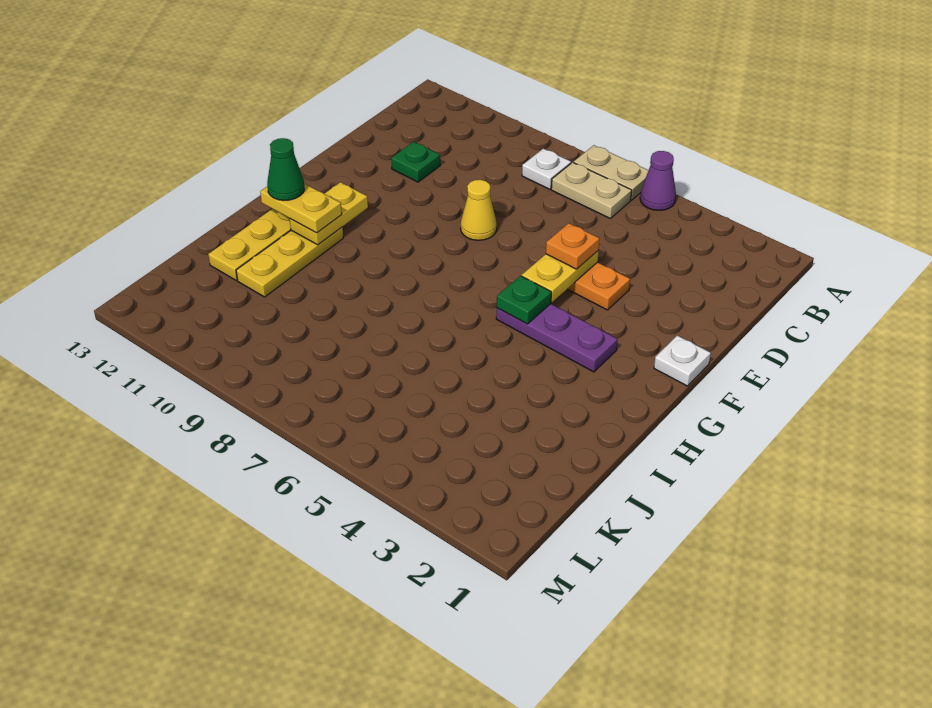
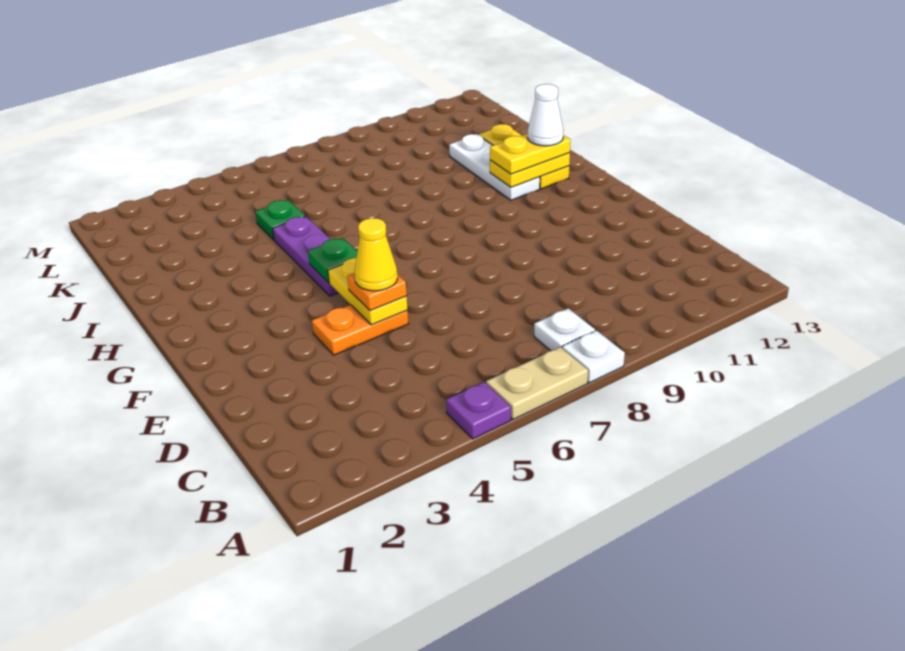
purple cone A5 level 1 -> purple plate A5 level 1
tan plate B6:B7 level 1 -> none
green plate D11 level 1 -> green plate J5 level 1
yellow cone E8 level 1 -> yellow cone E5 level 4
white plate F1 level 1 -> white plate A8 level 1
purple plate G3:G5 level 1 -> purple plate G5:I5 level 1
yellow plate G11:H11 level 2 -> yellow plate H11:H12 level 2
yellow plate H11:J11 level 1 -> white plate H11:J11 level 1
green cone H12 level 4 -> white cone H12 level 4

